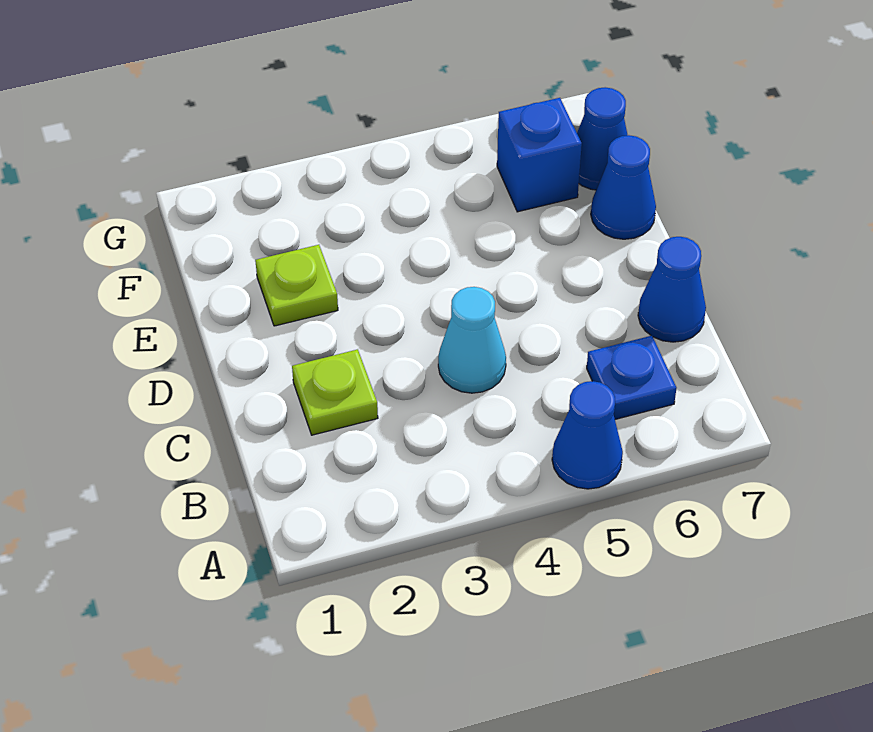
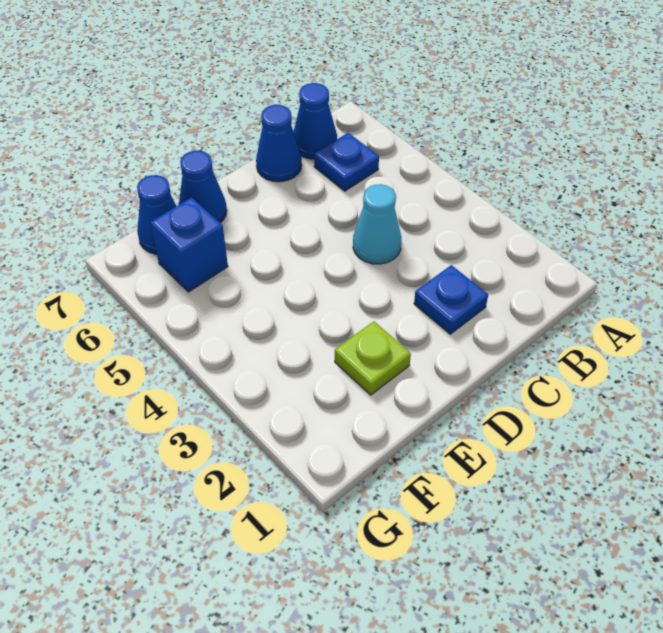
blue cone A5 level 1 -> blue cone B7 level 1
lime plate C2 level 1 -> blue plate C2 level 1

